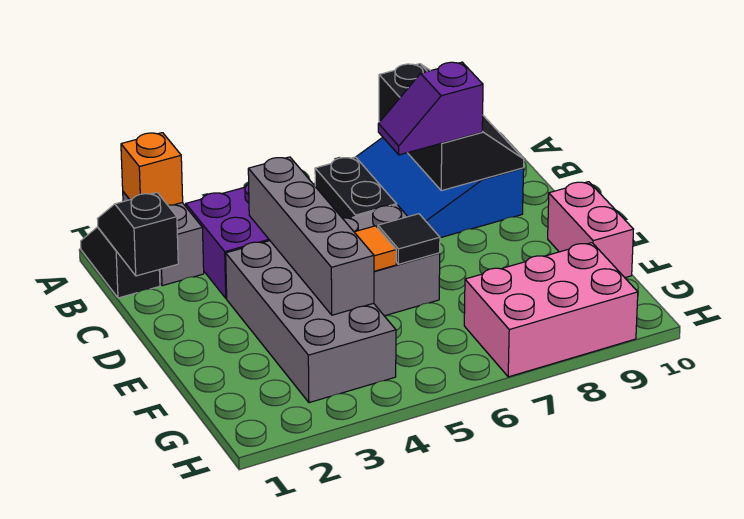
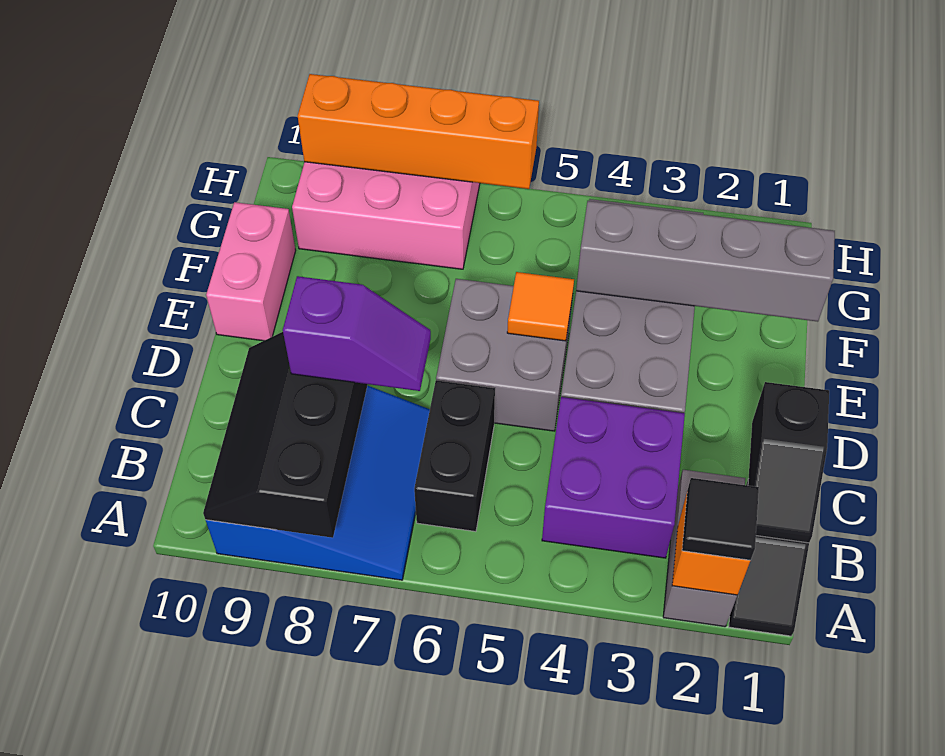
grey brick C4:F4 level 2 -> grey brick F1:F4 level 2
black tile E6 level 2 -> black tile A2 level 3
none -> orange brick H6:H9 level 2

